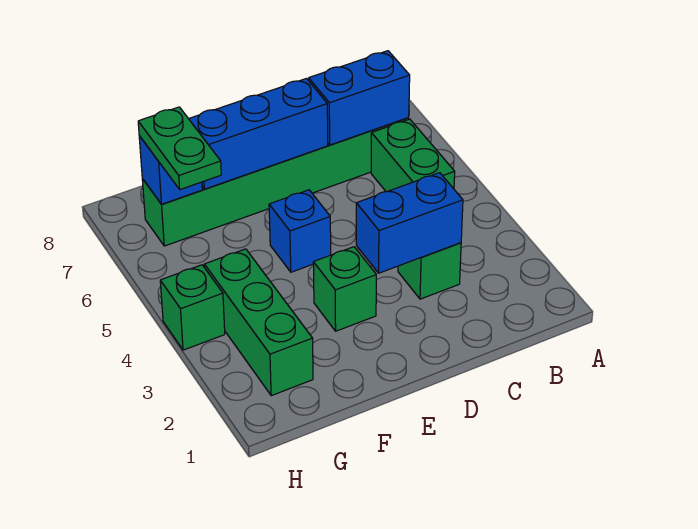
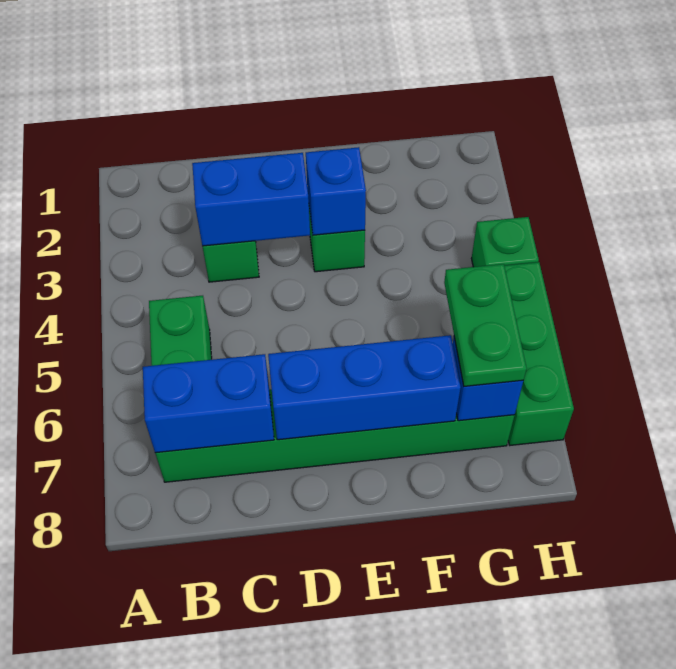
blue brick E5 level 1 -> blue brick E3 level 2
green brick G2:G4 level 1 -> green brick H5:H7 level 1

